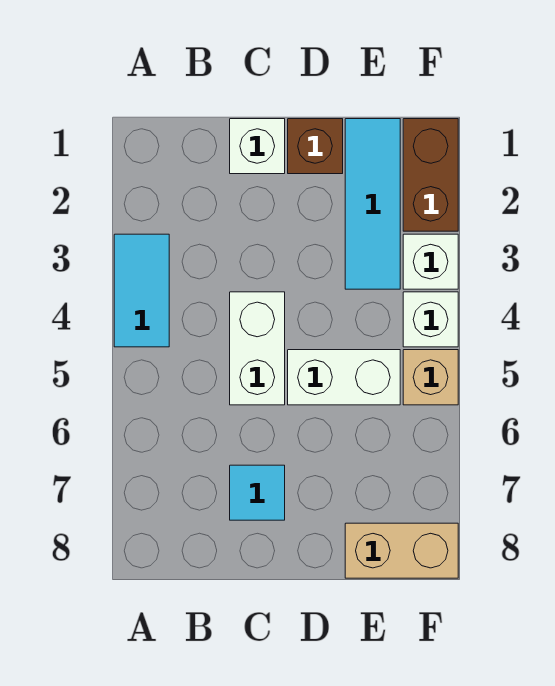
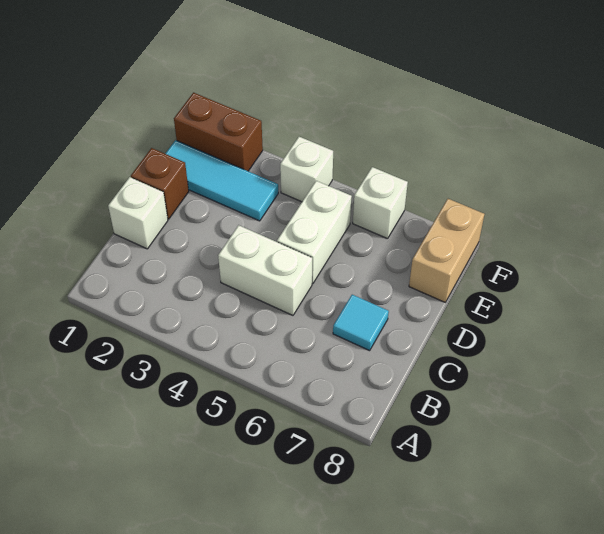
cyan tile A3:A4 level 1 -> none
white brick F3 level 1 -> white brick F6 level 1
tan brick F5 level 1 -> none

